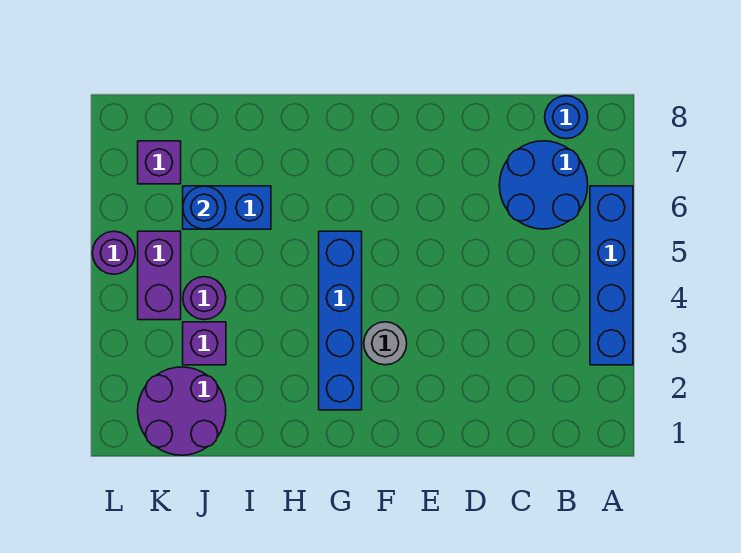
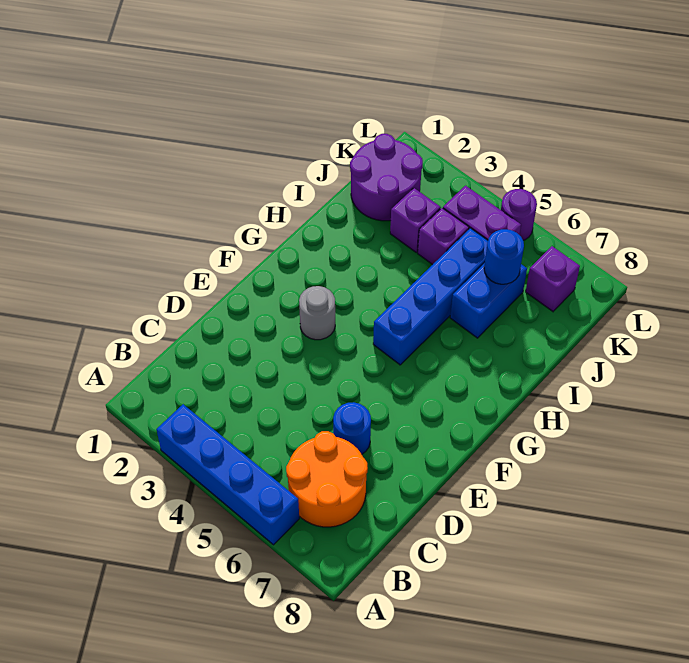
blue round brick B6:C7 level 1 -> orange round brick B6:C7 level 1
blue round brick B8 level 1 -> blue round brick D6 level 1
blue brick G2:G5 level 1 -> blue brick G5:J5 level 1
purple round brick J4 level 1 -> purple brick J4 level 1

